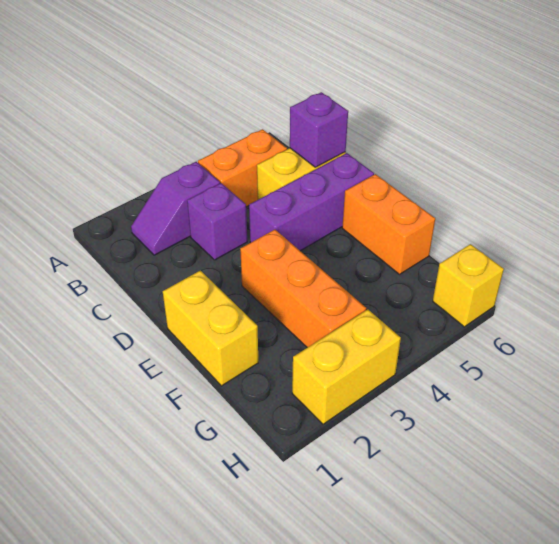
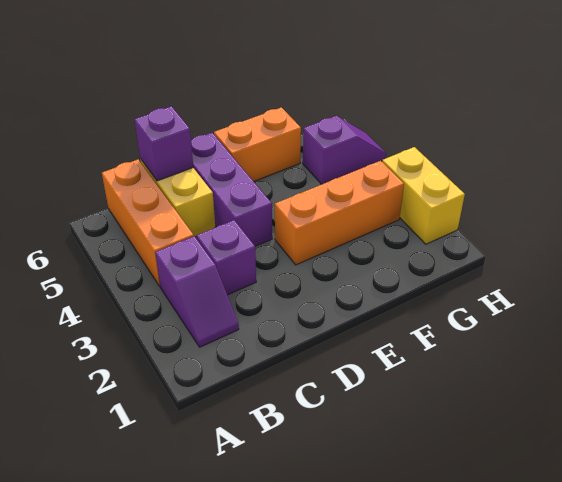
orange brick B4:B5 level 1 -> orange brick B4:B6 level 1
yellow brick E1:F1 level 1 -> none
none -> purple slope G5:H5 level 1 top G
yellow brick H6 level 1 -> none

